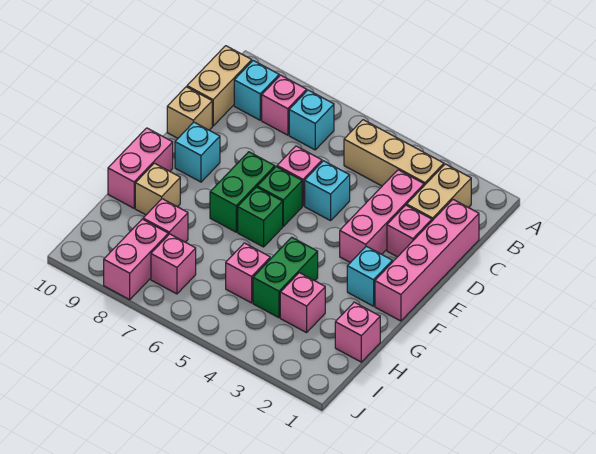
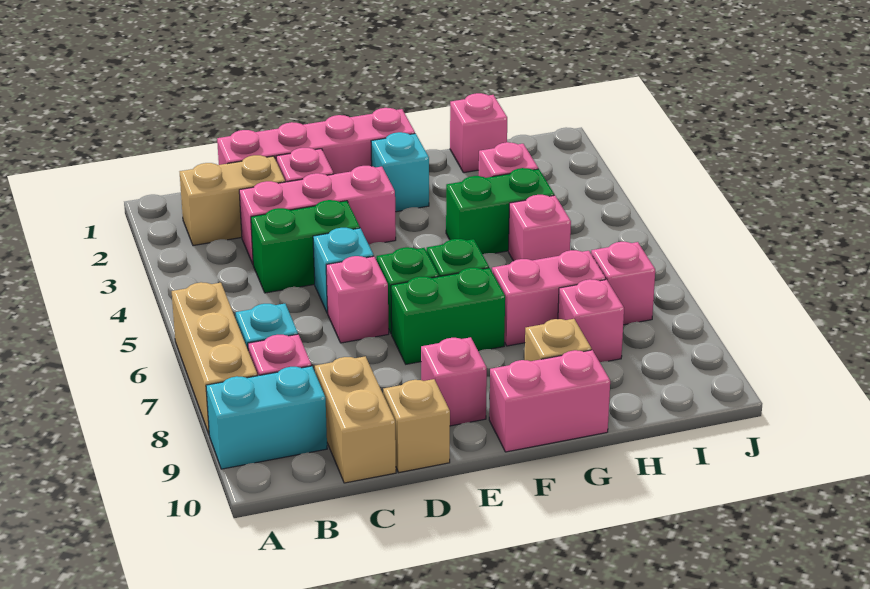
tan brick B3:B5 level 1 -> tan brick A6:A8 level 1
cyan brick B9 level 1 -> cyan brick A9:B9 level 1
tan brick B10:C10 level 1 -> tan brick C9:C10 level 1
none -> green brick C4:D4 level 1
cyan brick E9 level 1 -> pink brick E9 level 1
pink brick I8:J8 level 1 -> pink brick G7:H7 level 1

